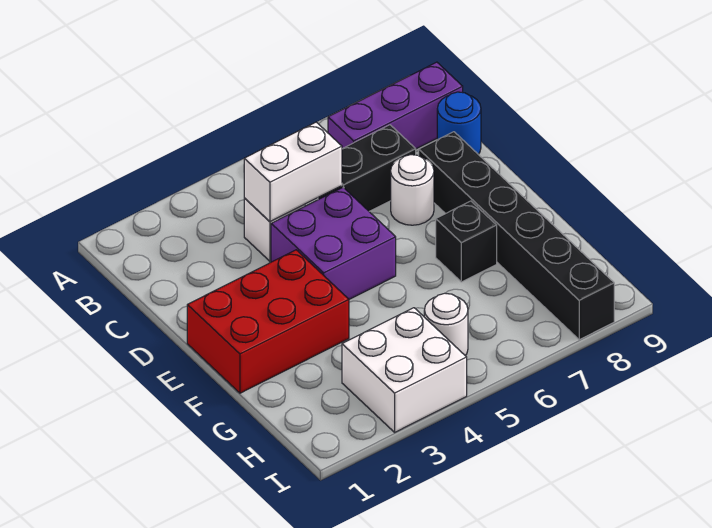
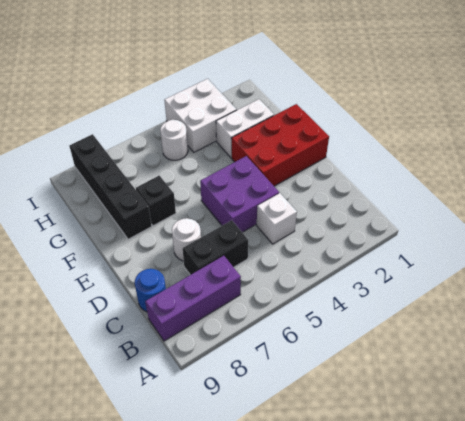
white brick C4:C5 level 2 -> white brick G2:G3 level 1
black brick D8:I8 level 1 -> black brick F8:I8 level 1

